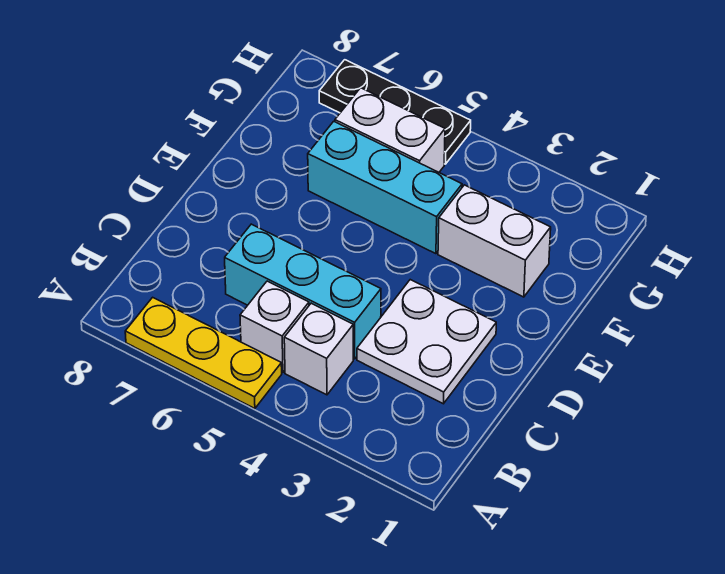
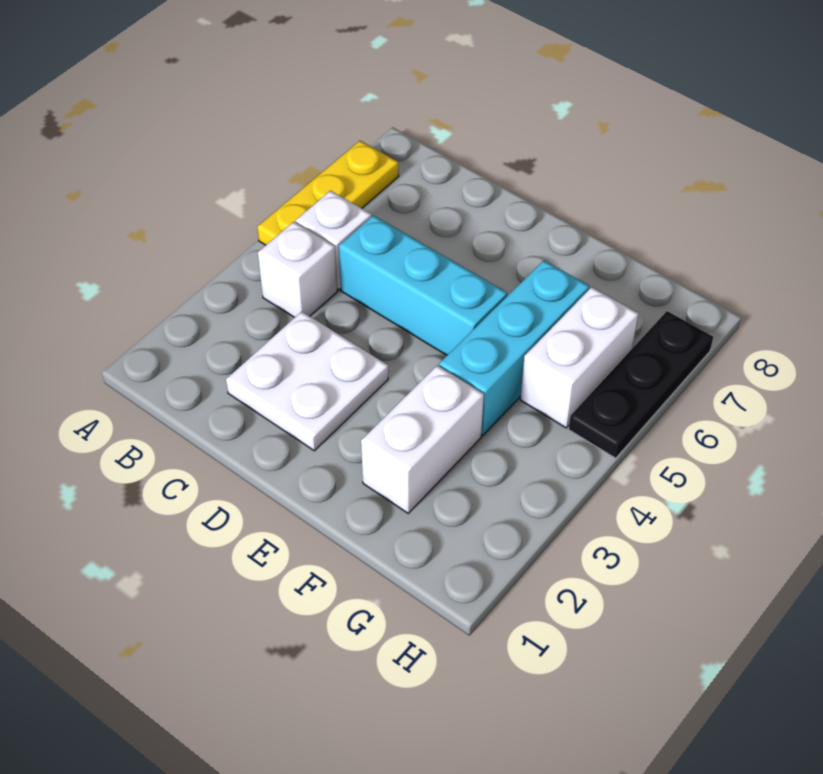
cyan brick C4:C6 level 1 -> cyan brick C5:E5 level 1

